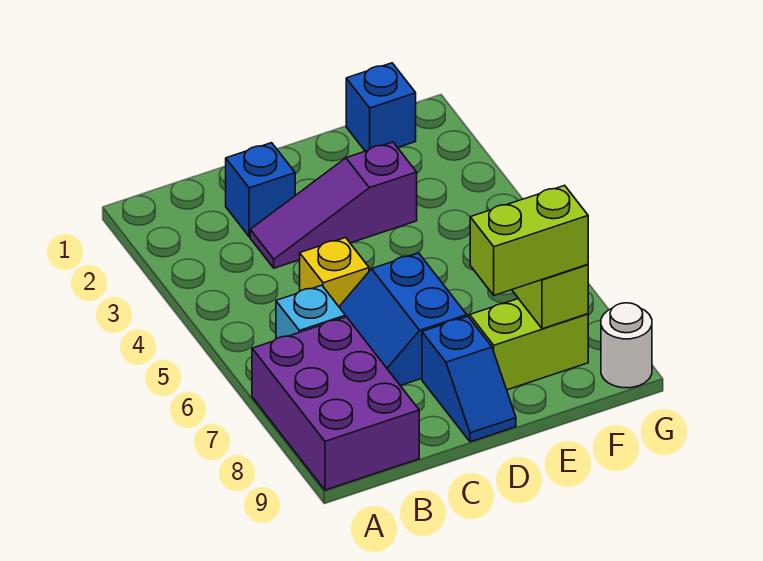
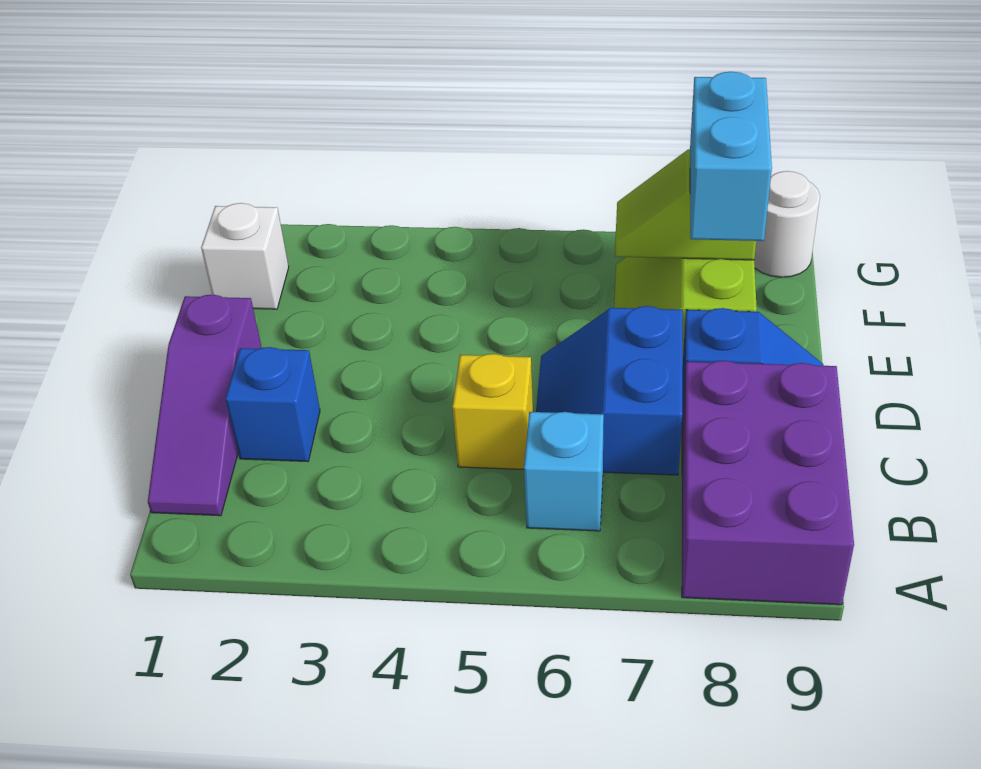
purple brick A7:B9 level 1 -> purple brick A8:C9 level 1
purple slope C3:E3 level 1 top E -> purple slope B1:D1 level 1 top D
blue slope C6:D7 level 1 top D -> blue slope C6:D7 level 1 top 7
lime brick E8:F8 level 3 -> cyan brick E8:F8 level 3
blue brick F1 level 1 -> white brick F1 level 1

